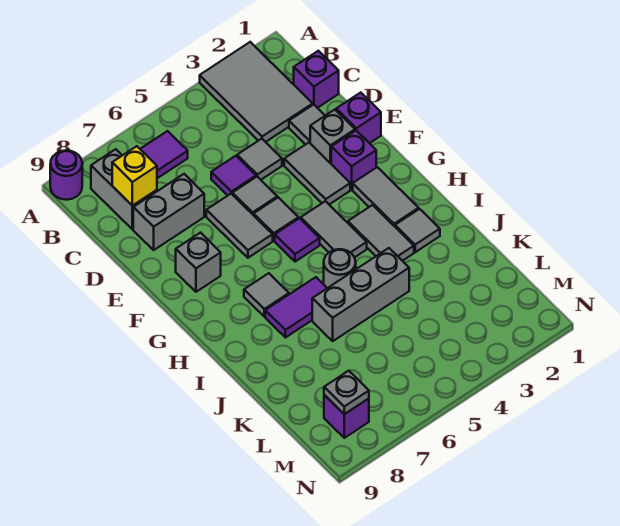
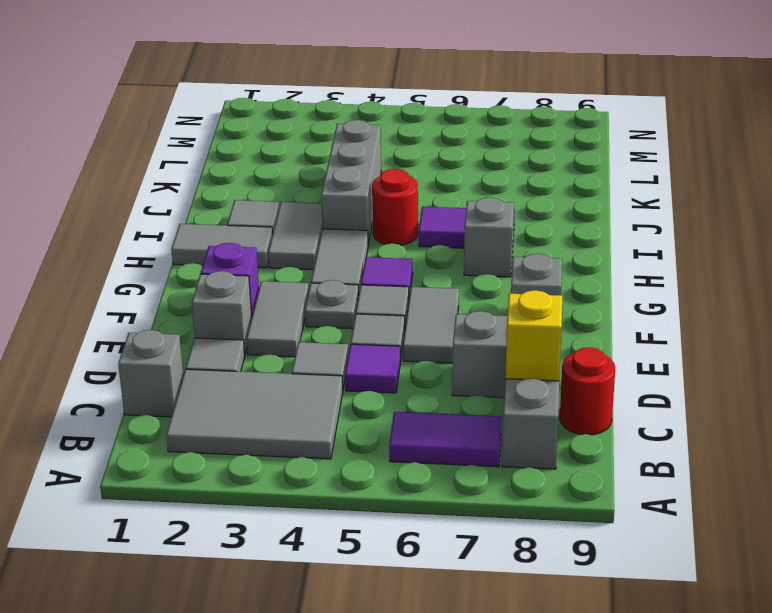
grey tile A2:C3 level 1 -> grey tile B2:C4 level 1
purple round brick A9 level 1 -> none
purple brick C1 level 1 -> grey brick C1 level 1
none -> red round brick C9 level 1
purple brick E1 level 1 -> none
grey tile G2:H2 level 1 -> grey tile H1:H2 level 1
grey tile H7 level 1 -> grey brick H7 level 1
grey round brick I5 level 1 -> red round brick I5 level 1
grey brick J4:J6 level 1 -> grey brick I4:K4 level 1
purple brick M8 level 1 -> none
grey plate M8 level 2 -> grey plate F4 level 1

